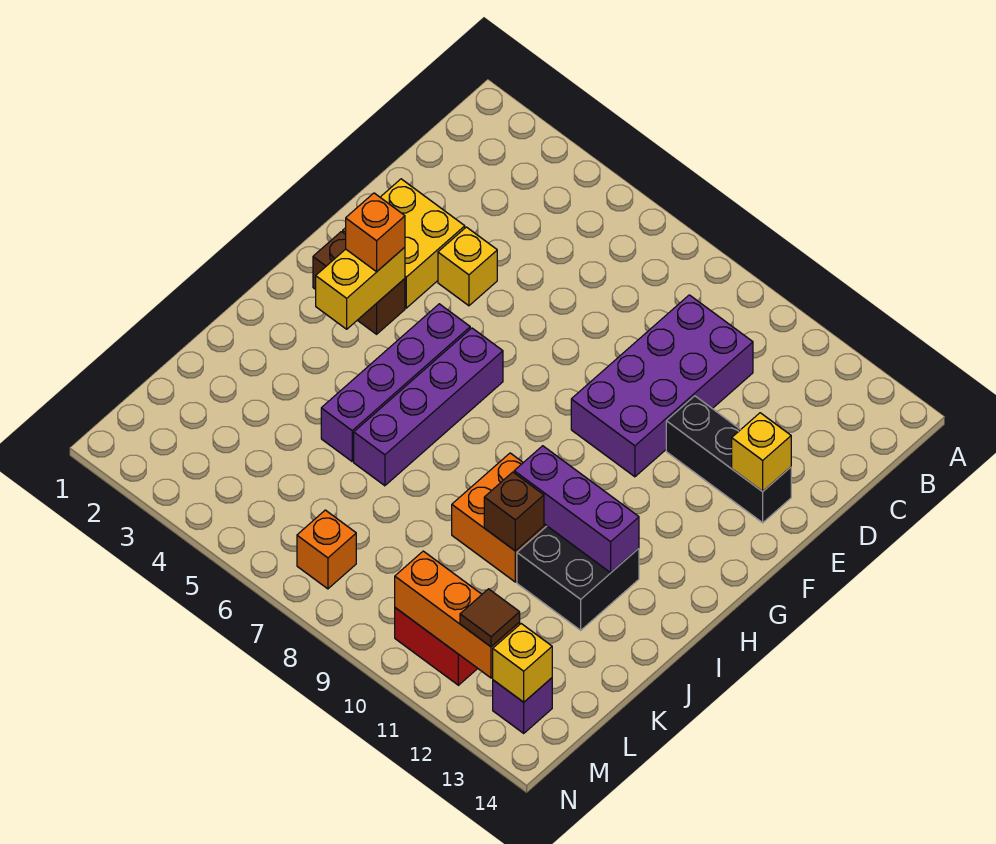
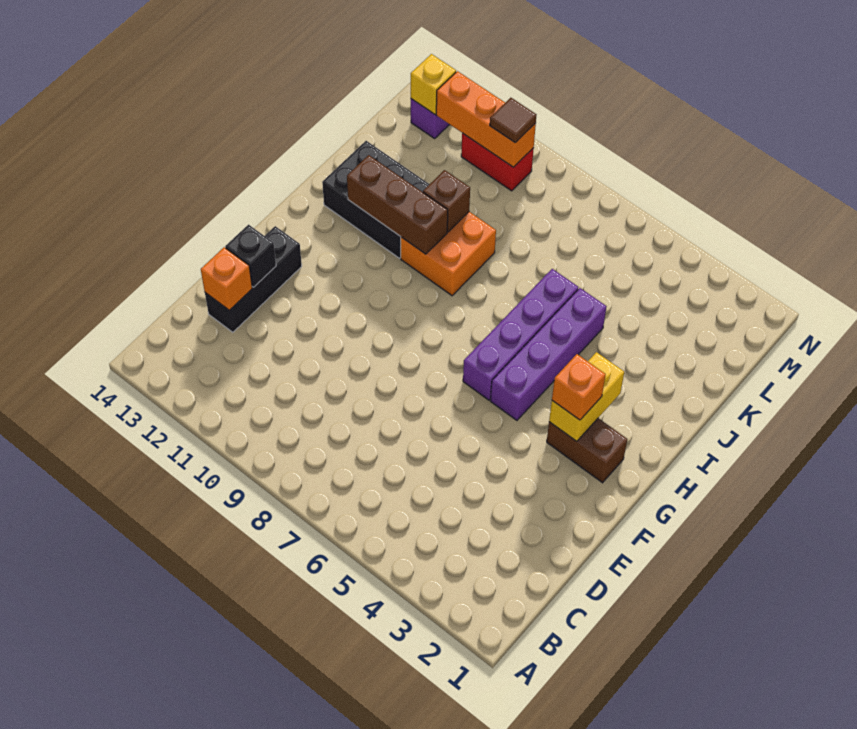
purple brick C9:F10 level 1 -> none
yellow brick E2:F3 level 1 -> none
yellow brick E4 level 1 -> none
black brick E11:E13 level 1 -> black brick D13:F13 level 1
yellow brick E13 level 2 -> black brick E13 level 2
purple brick I10:I12 level 2 -> brown brick I10:I12 level 2
black brick I11:J12 level 1 -> black brick I11:J13 level 1
orange brick M7 level 1 -> orange brick D13 level 2
brown tile M12 level 3 -> brown tile M10 level 3

